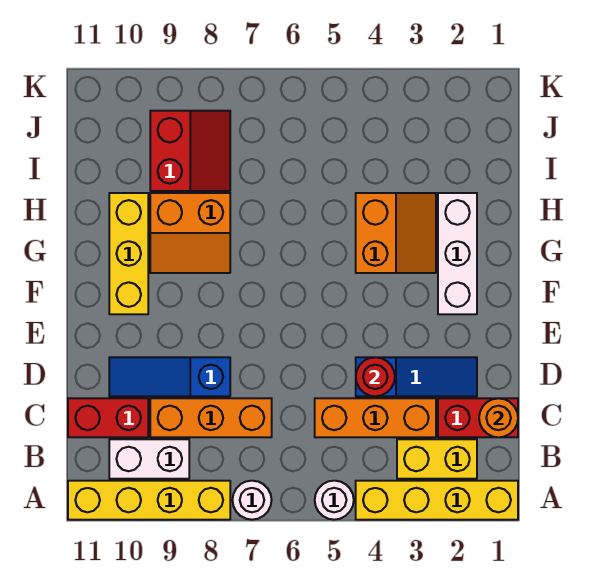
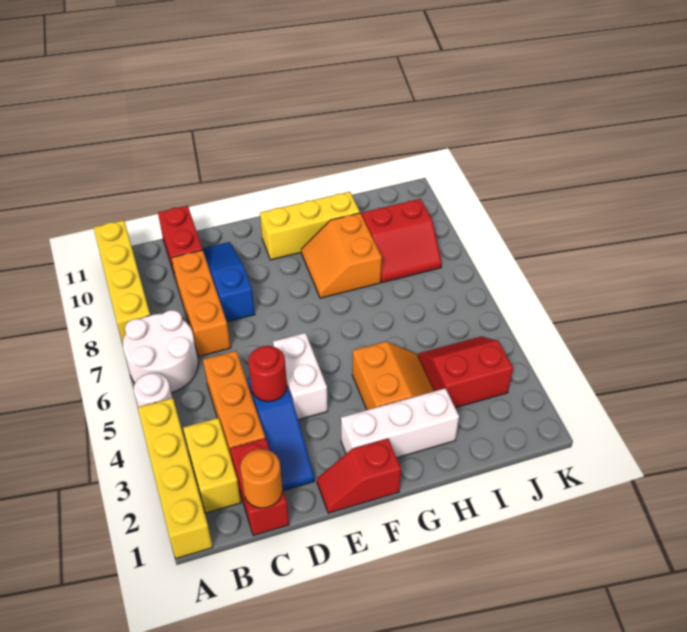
white round brick A7 level 1 -> white round brick A6:B7 level 1
white brick B9:B10 level 1 -> white brick E4:E5 level 1
none -> red slope E1:F1 level 1 top F
orange slope G3:H4 level 1 top 4 -> orange slope G3:H4 level 1 top G
none -> red slope I3:J4 level 1 top 3

